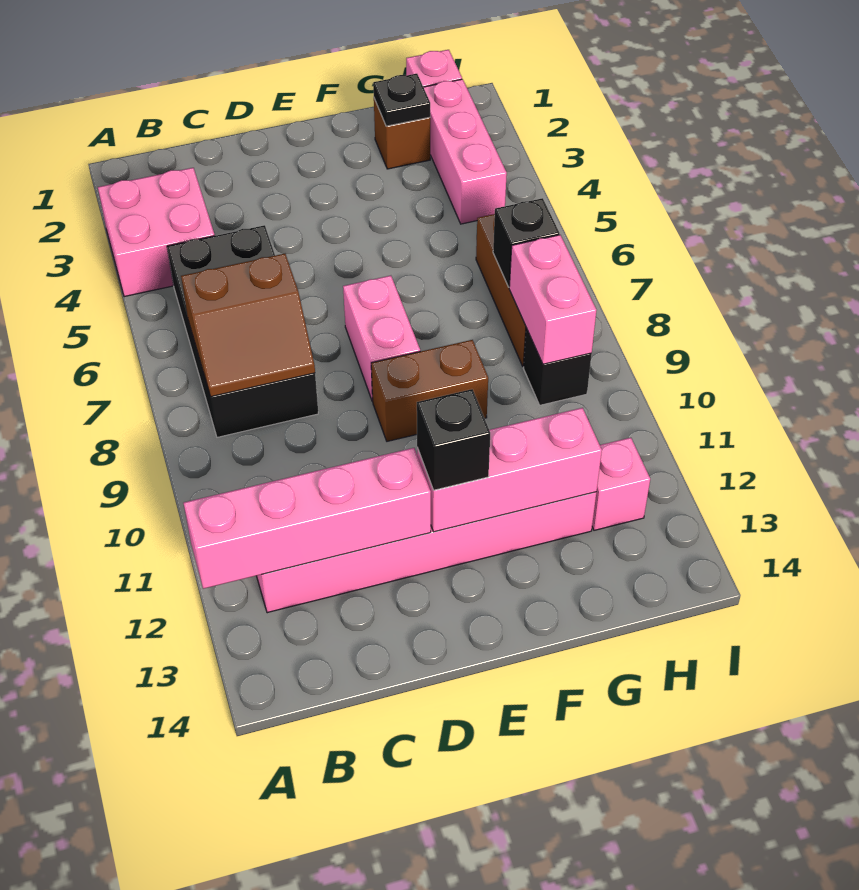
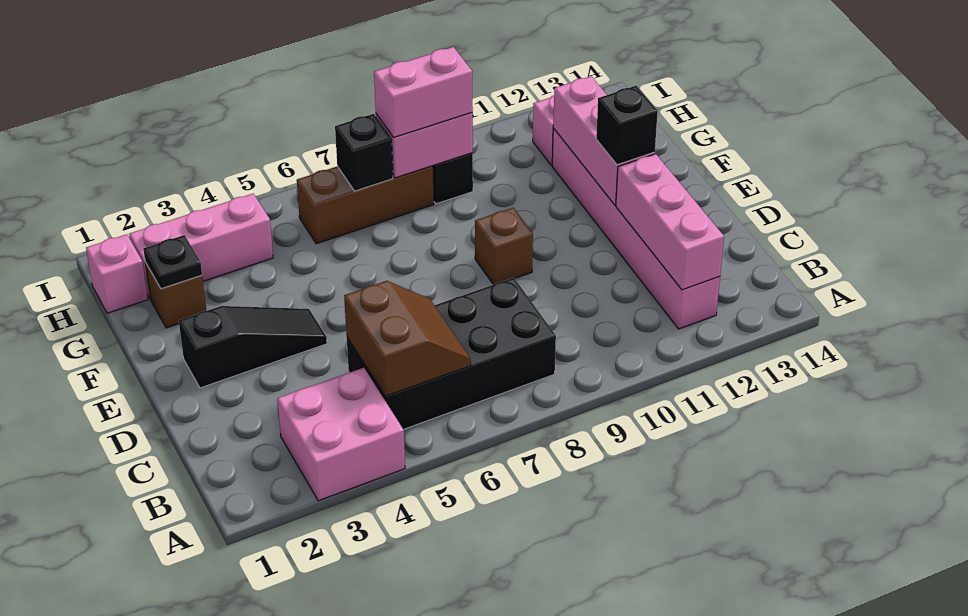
pink brick A12:D12 level 2 -> pink brick B12:D12 level 2
brown slope B7:C8 level 2 top 7 -> brown slope B5:C6 level 2 top 5
none -> black slope E2:E4 level 1 top 2
pink brick E7:E8 level 1 -> pink brick H8:H9 level 3
brown brick E9:F9 level 1 -> brown brick E9 level 1

